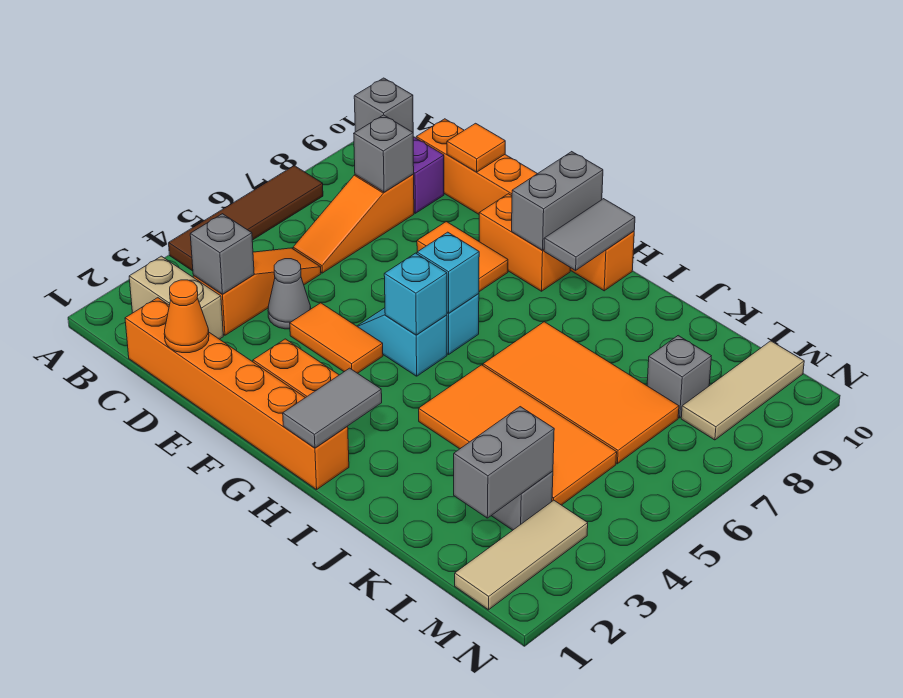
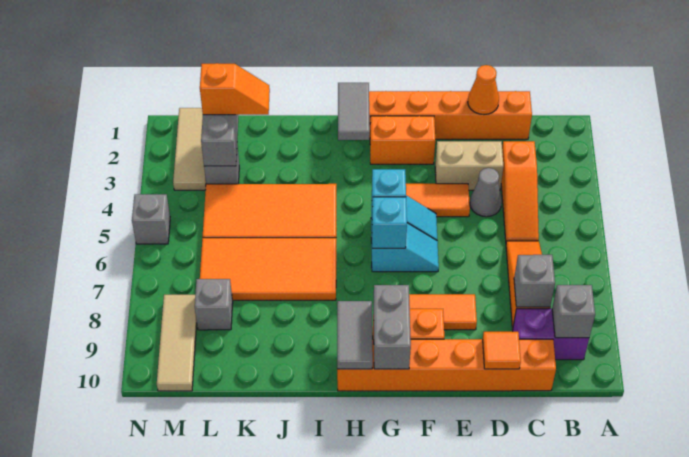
brown tile A4:A7 level 1 -> none
tan brick B2:C2 level 1 -> tan brick D3:E3 level 1
grey brick C3 level 2 -> grey brick N5 level 1
none -> orange slope K2:L2 level 3 top L

